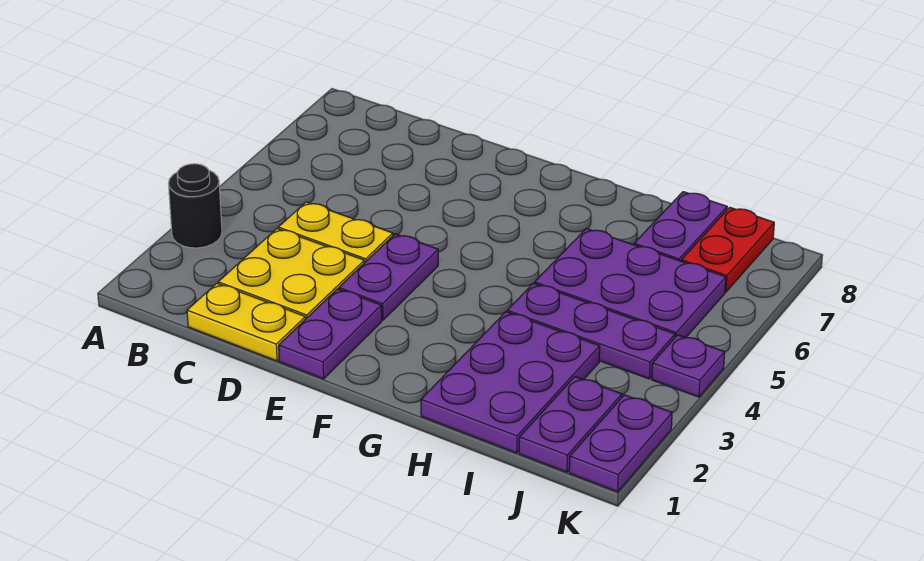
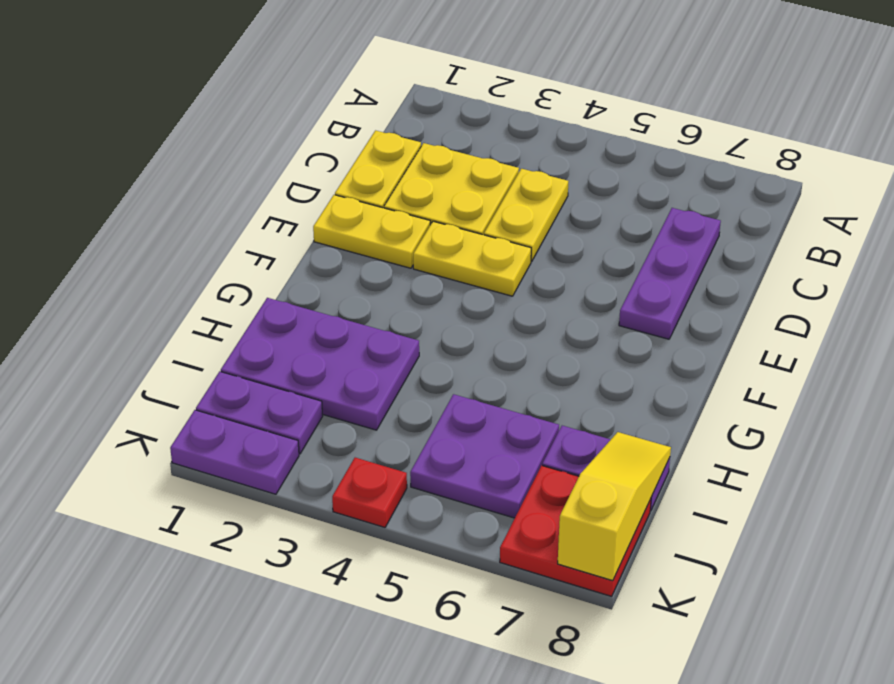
black round brick A3 level 1 -> none
purple plate E1:E2 level 1 -> yellow plate E1:E2 level 1
purple plate E3:E4 level 1 -> yellow plate E3:E4 level 1
purple plate H4:J4 level 1 -> purple plate C7:E7 level 1
purple plate H5:J6 level 1 -> purple plate I5:J6 level 1
none -> yellow slope I8:K8 level 2 top K
red plate J7:J8 level 1 -> red plate J7:K8 level 1
purple plate K4 level 1 -> red plate K4 level 1

